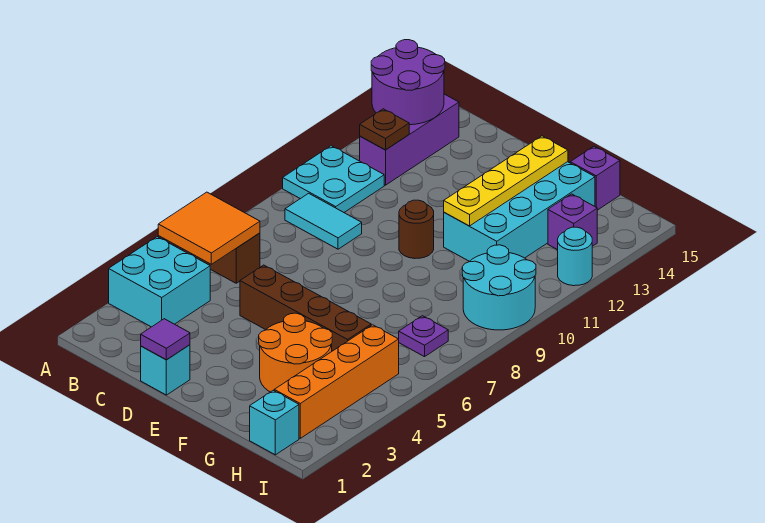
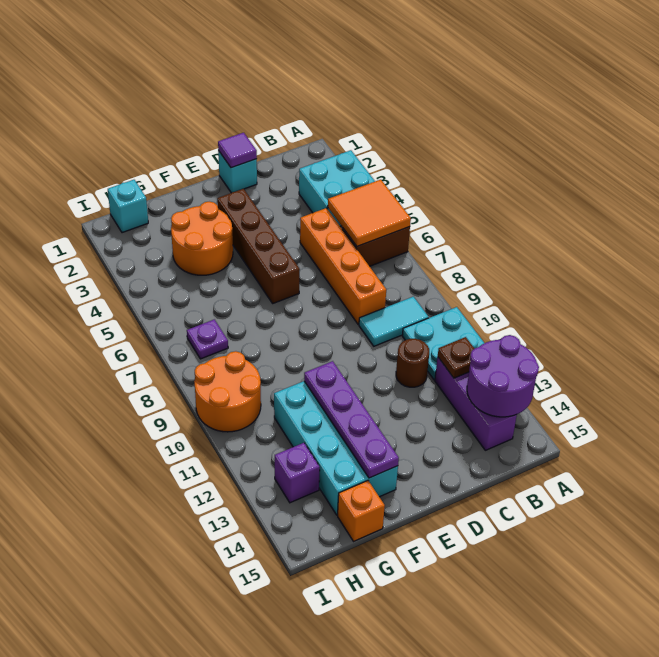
brown brick D5:G5 level 1 -> brown brick E3:E6 level 1
brown round brick E10 level 1 -> brown round brick C11 level 1
yellow plate F11:F14 level 2 -> purple plate F11:F14 level 2
purple brick G15 level 1 -> orange brick G15 level 1
orange brick H2:H5 level 1 -> orange brick C5:C8 level 1
cyan round brick H9:I10 level 1 -> orange round brick H9:I10 level 1
cyan round brick I12 level 1 -> none

